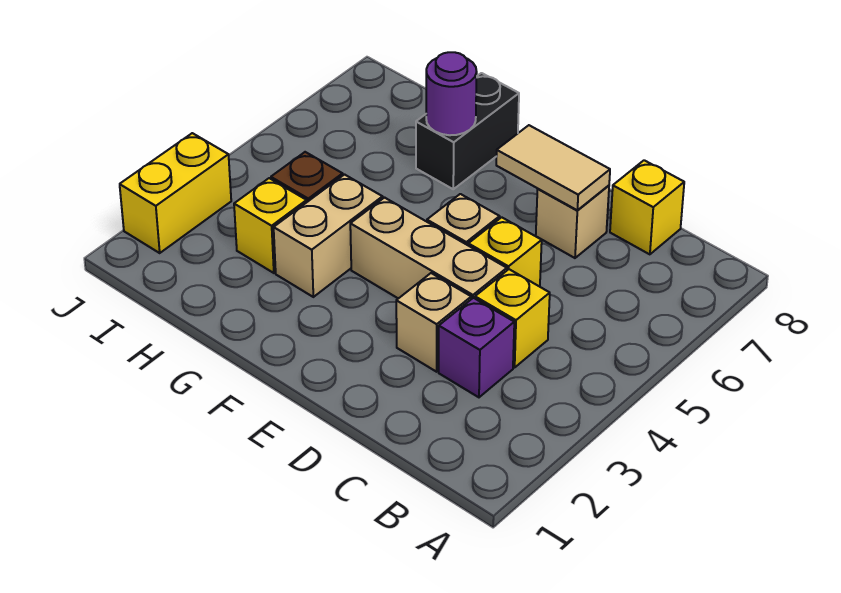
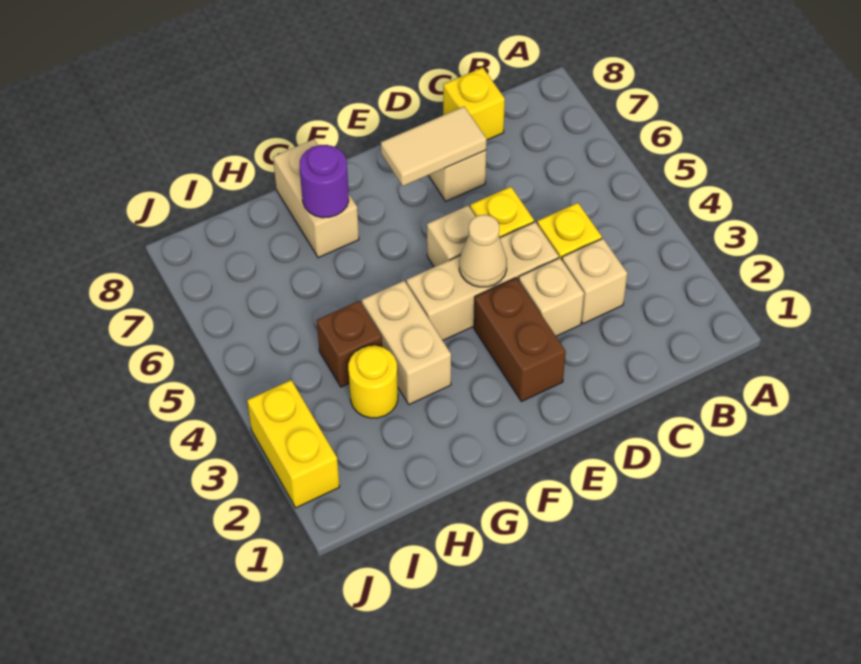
purple brick C3 level 1 -> tan brick C3 level 1
none -> brown brick E2:E3 level 1
none -> tan cone E4 level 2
black brick G7:G8 level 1 -> tan brick G7:G8 level 1
yellow brick H3 level 1 -> yellow round brick H3 level 1

